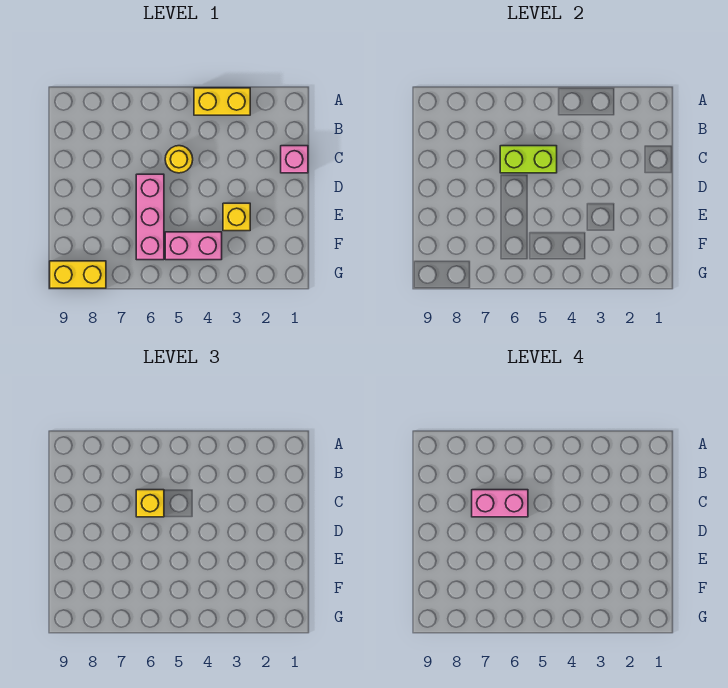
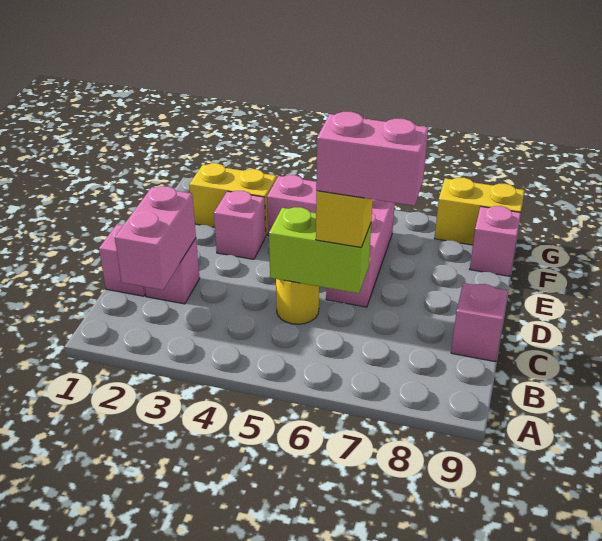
yellow brick A3:A4 level 1 -> yellow brick F2:F3 level 1
none -> pink brick B2:C2 level 2
none -> pink brick C2 level 1
none -> pink brick C9 level 1
yellow brick E3 level 1 -> pink brick E3 level 1
none -> pink brick F9 level 1

